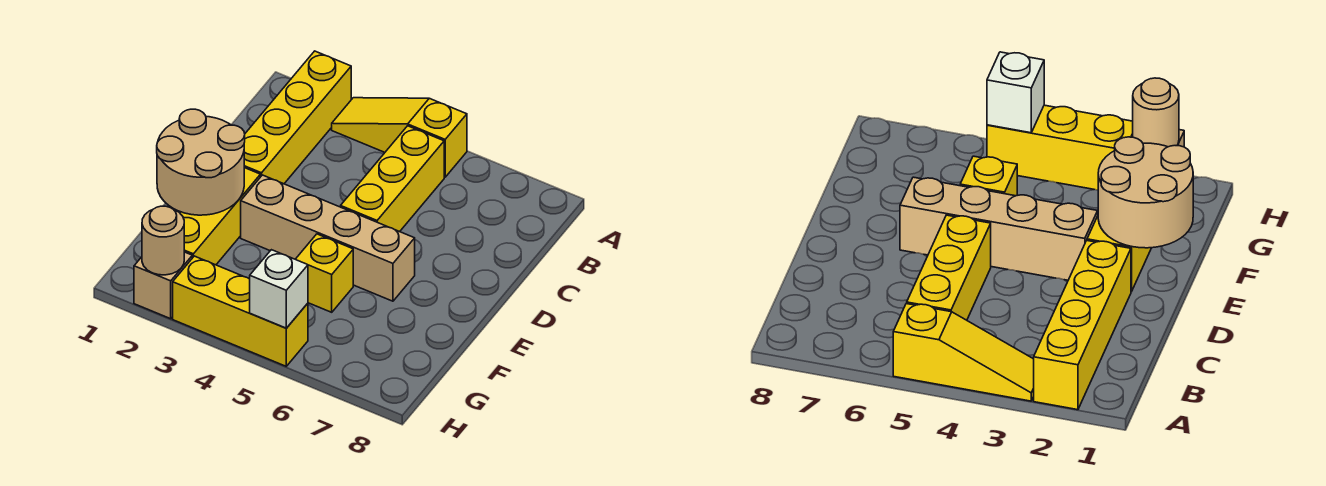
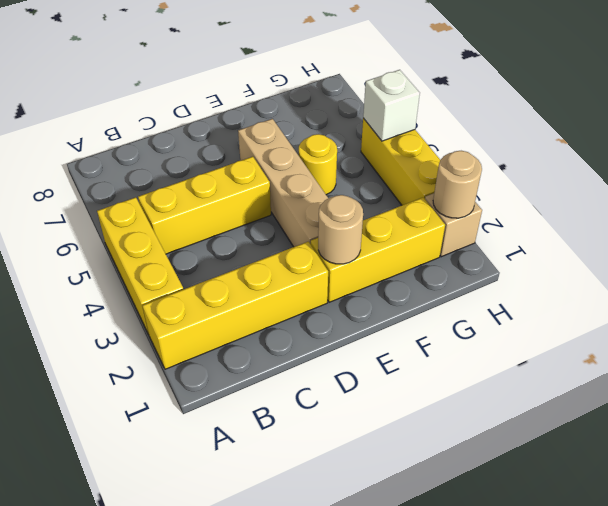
yellow slope A3:A5 level 1 top 5 -> yellow brick A3:A5 level 1
tan round brick E1:F2 level 2 -> tan round brick E2 level 2
yellow brick F5 level 1 -> yellow round brick F5 level 1

